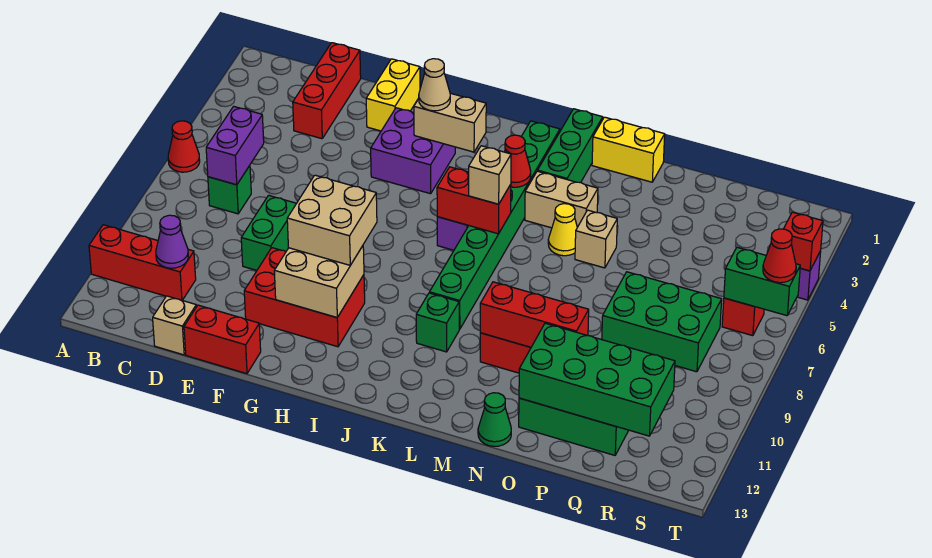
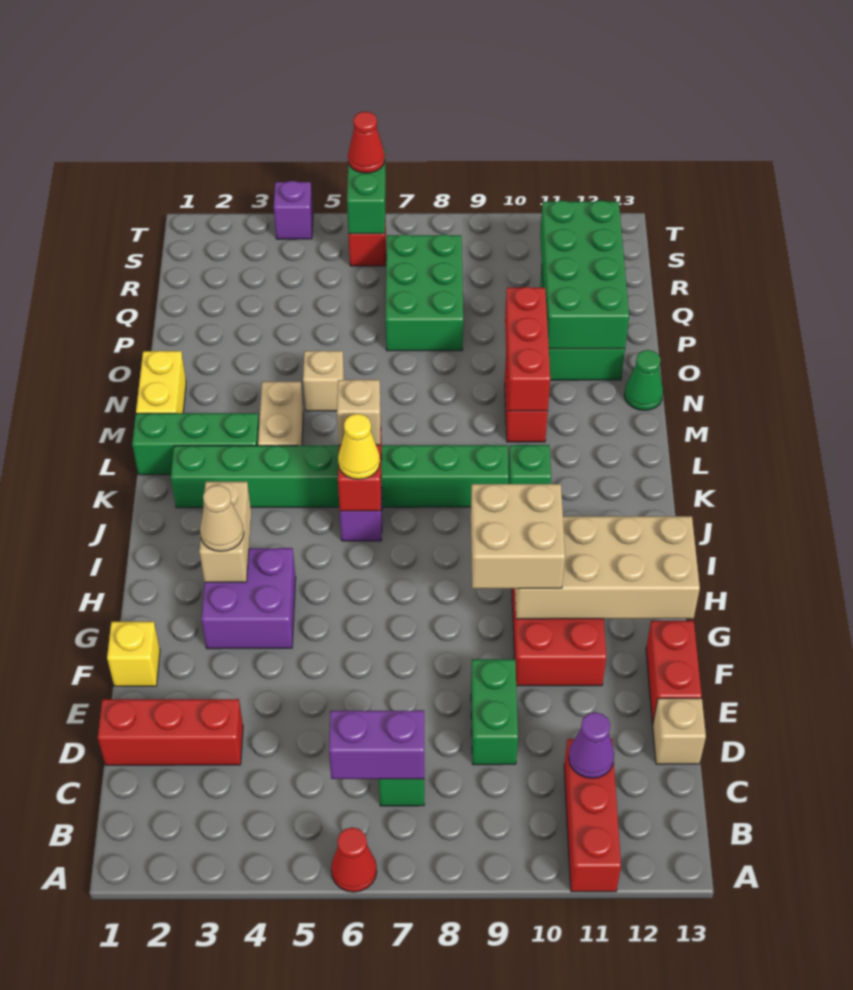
green brick E8:E9 level 1 -> green brick D9:E9 level 1
yellow brick F1:F2 level 1 -> yellow brick F1 level 1
tan brick G10:H11 level 2 -> tan brick G10:H13 level 2
red cone K4 level 2 -> none
yellow cone M5 level 1 -> yellow cone J6 level 3
red brick T4 level 2 -> none

